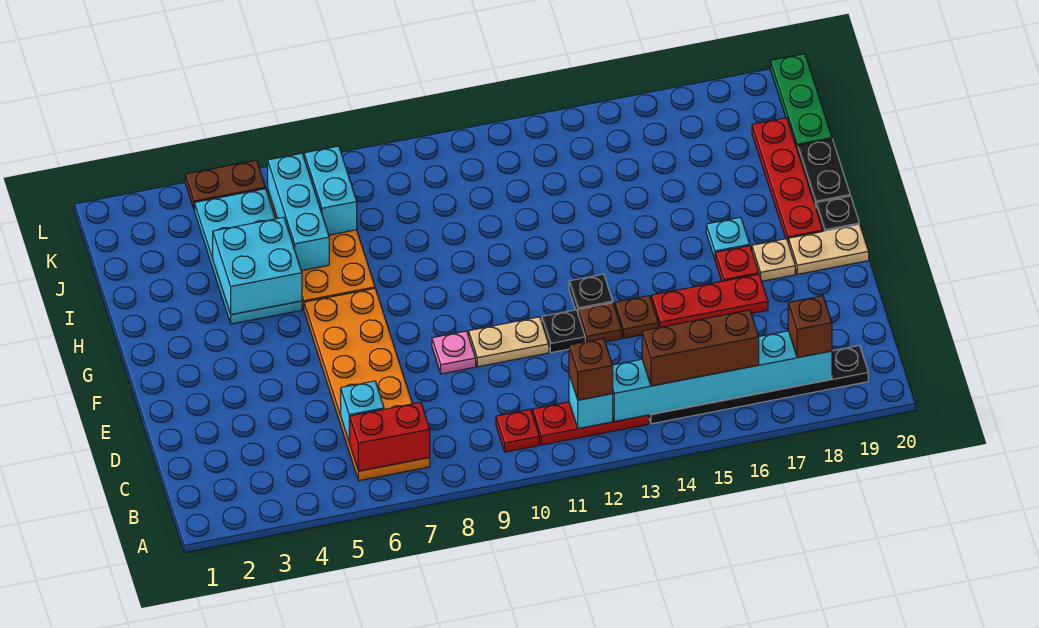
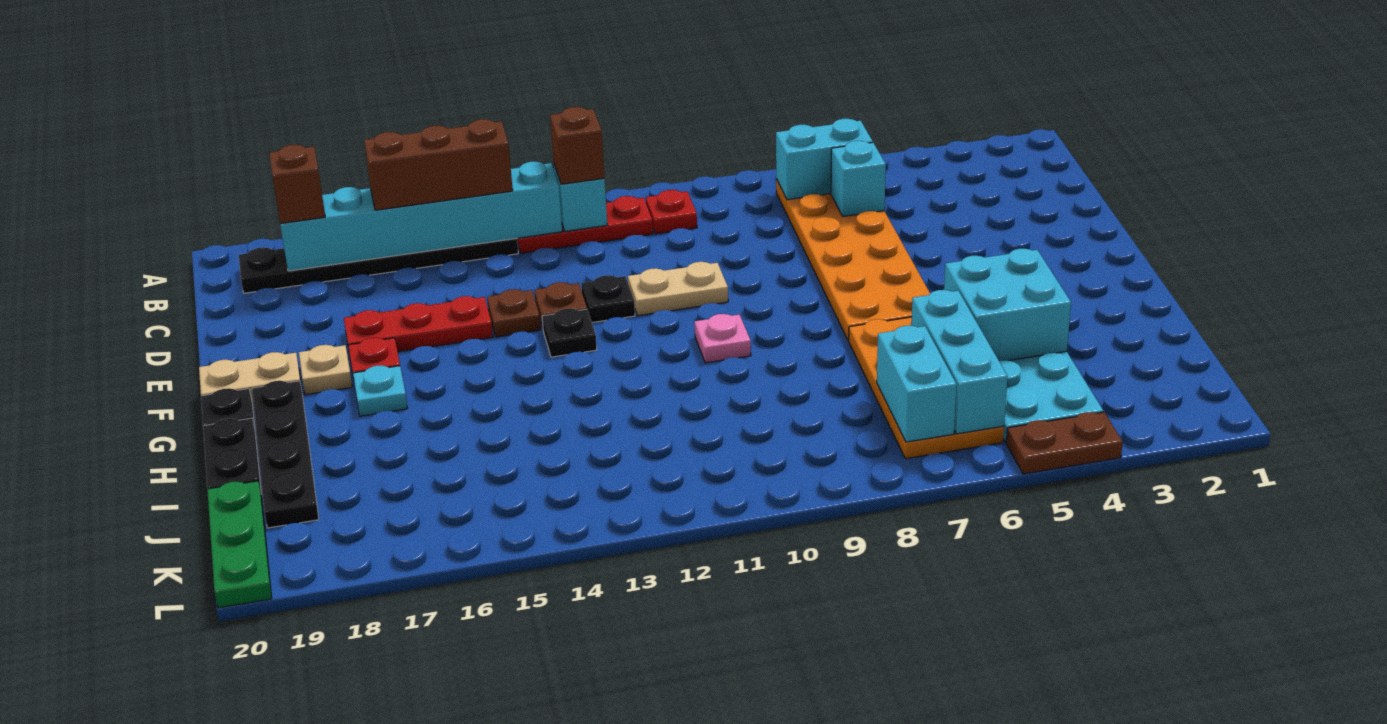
red brick B6:B7 level 2 -> cyan brick B6:B7 level 2
pink plate E9 level 1 -> pink plate G10 level 1
red plate G19:J19 level 1 -> black plate G19:J19 level 1

